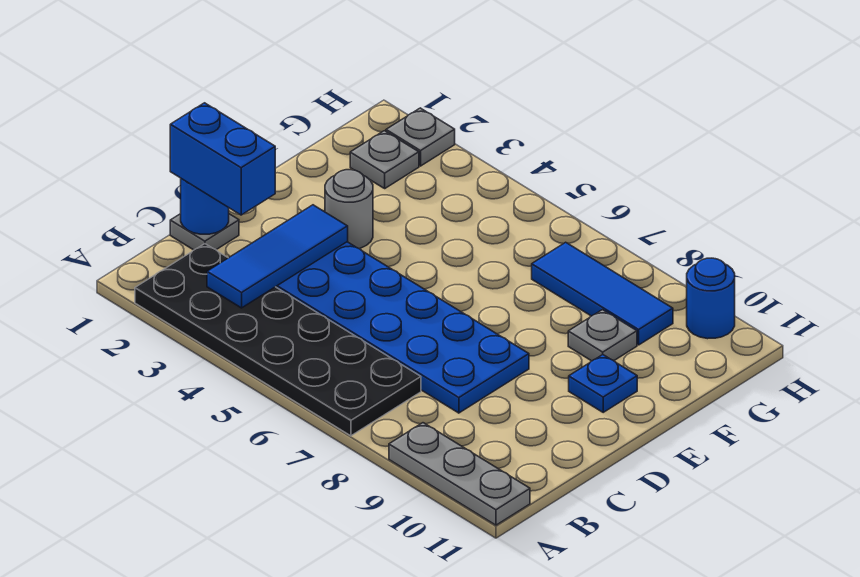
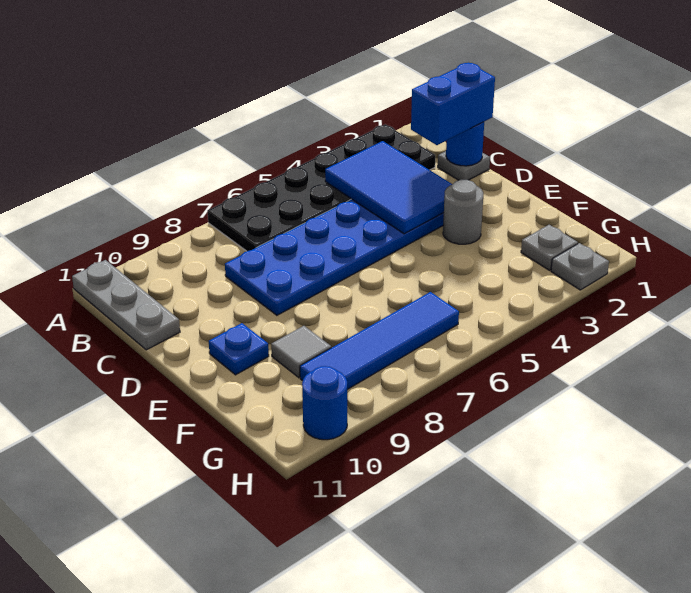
grey plate A9:A11 level 1 -> grey plate A11:C11 level 1
blue tile B3:D3 level 2 -> blue tile B3:D4 level 2
grey plate F9 level 1 -> grey tile F9 level 1
blue tile G7:G9 level 1 -> blue tile G6:G9 level 1

